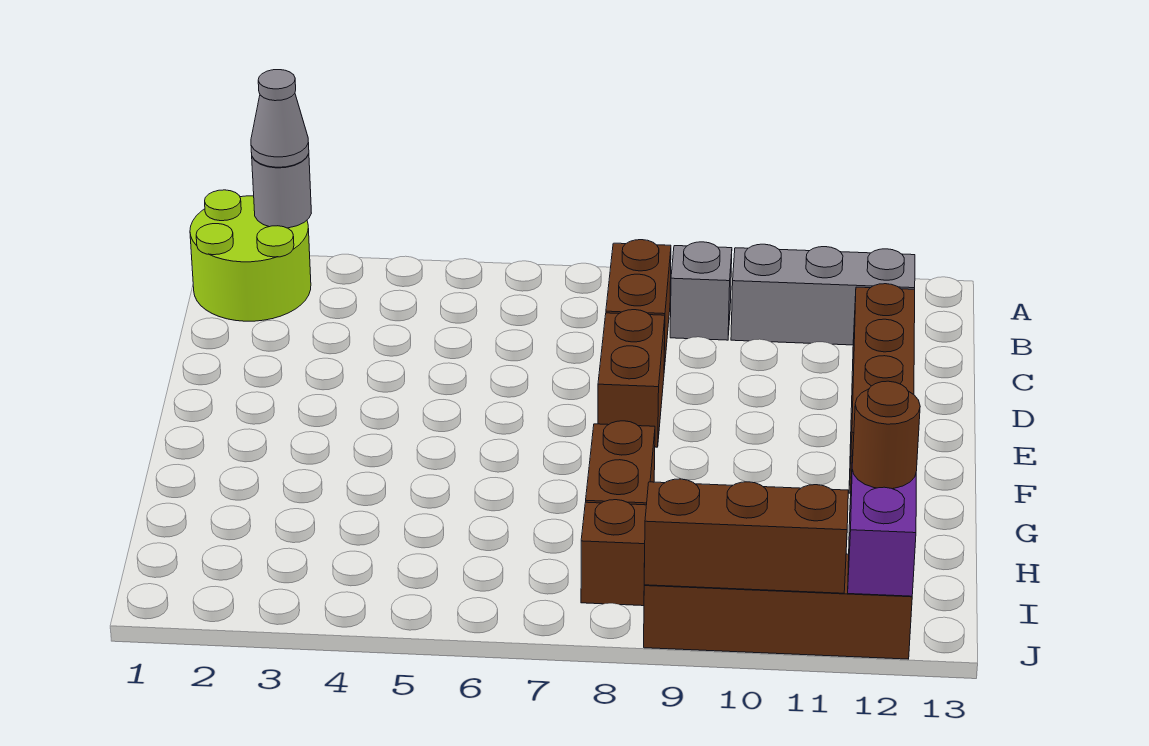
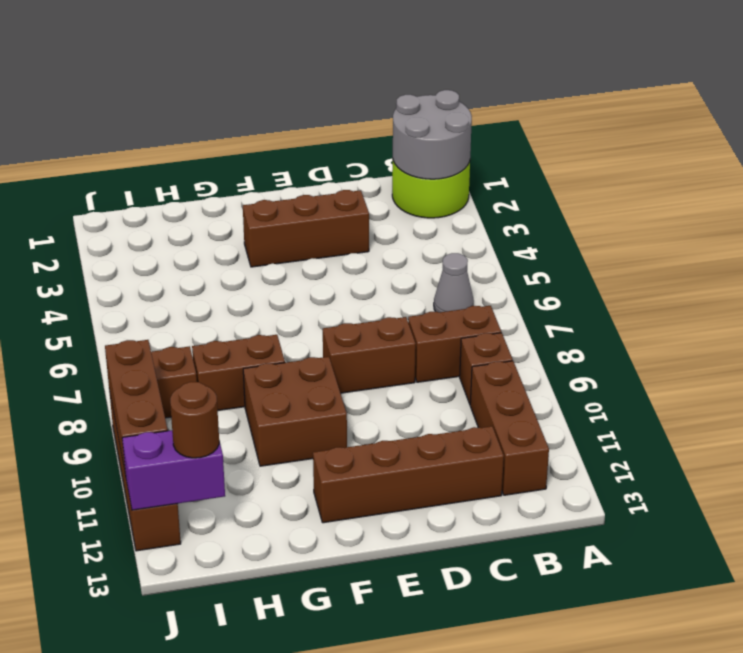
grey round brick A2 level 2 -> grey round brick A1:B2 level 2
grey cone A2 level 3 -> grey cone B6 level 1
grey brick B9 level 1 -> brown brick B9 level 1
grey brick B10:B12 level 1 -> brown brick B10:B12 level 1
none -> brown brick D3:F3 level 1
none -> brown brick F9:G10 level 1

